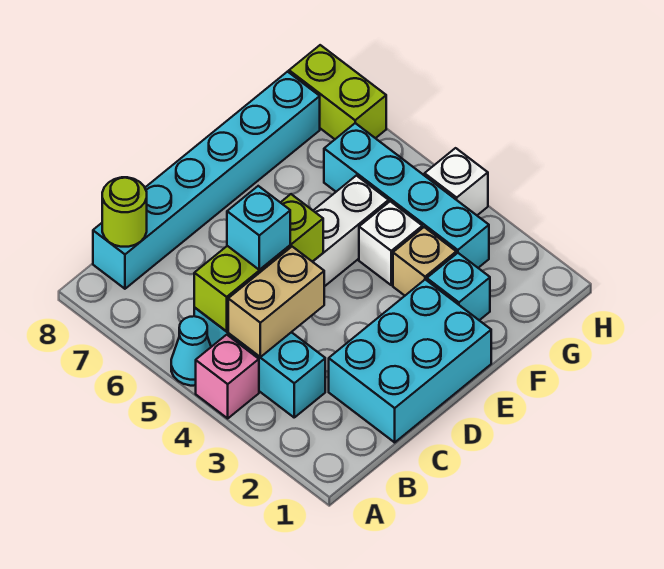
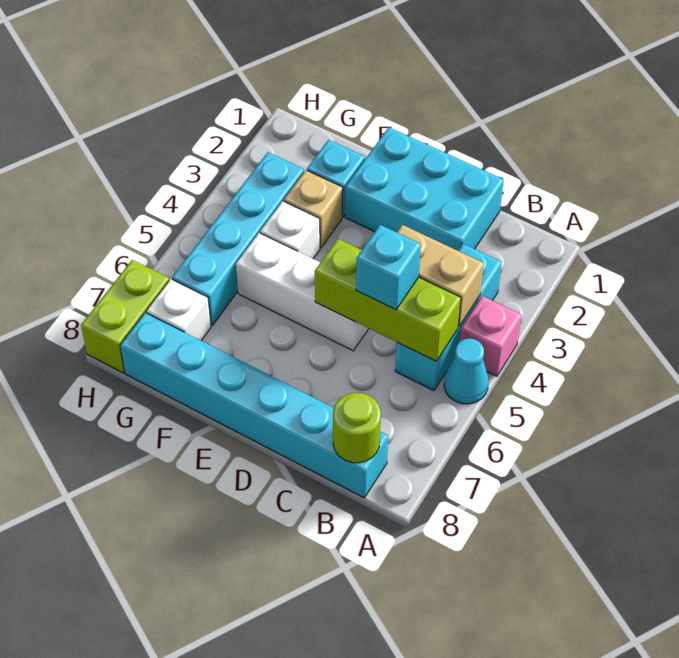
white brick H4 level 1 -> white brick G7 level 1

